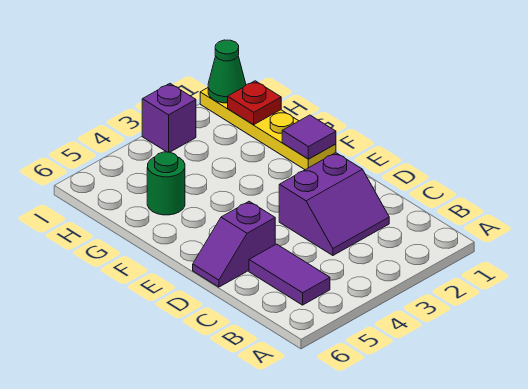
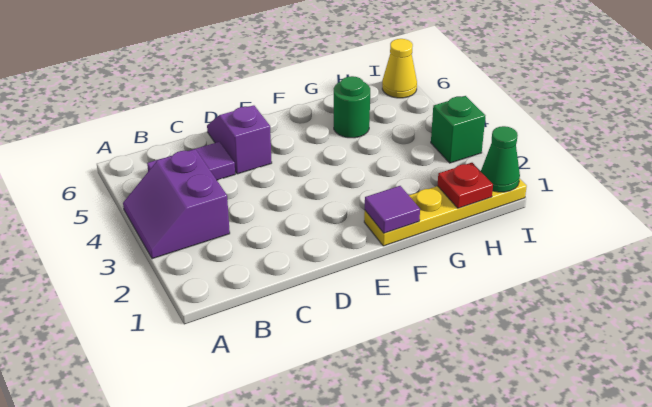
purple slope C2:D3 level 1 top D -> purple slope A3:B4 level 1 top B
purple brick I3 level 1 -> green brick I3 level 1
none -> yellow cone I6 level 1

